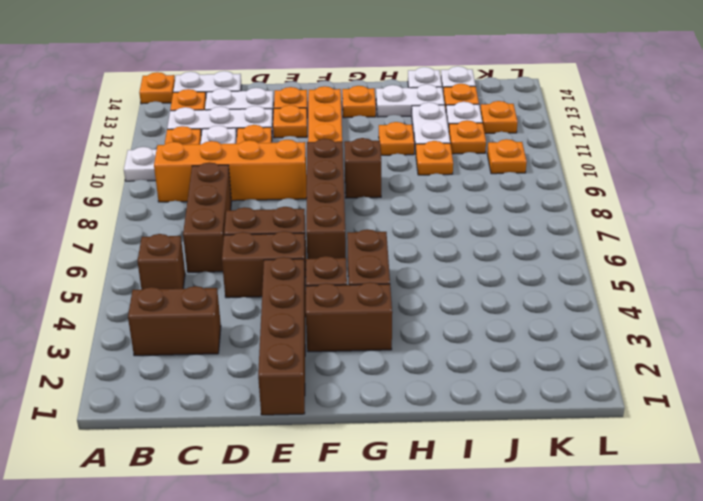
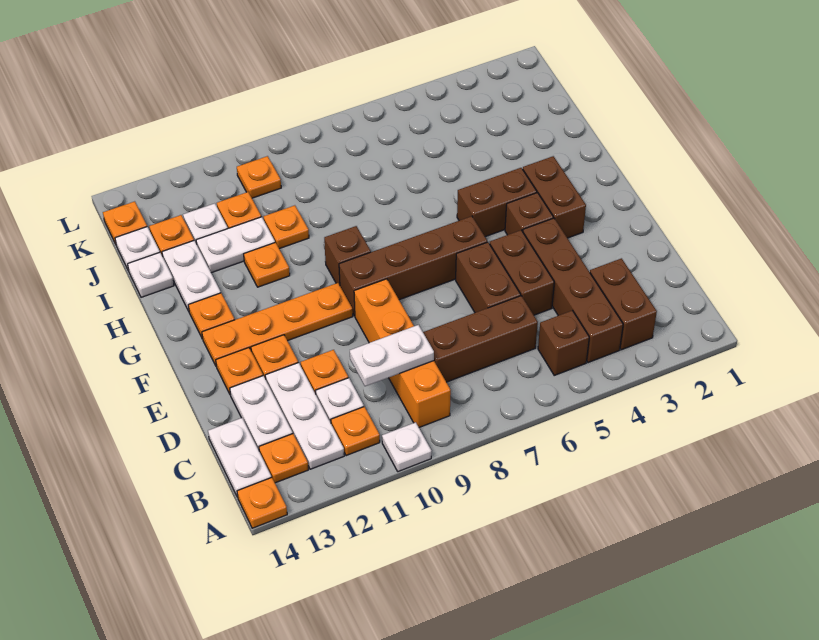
none -> white plate C9:C10 level 2
brown brick E1:E4 level 1 -> brown brick B4:E4 level 1
orange plate K12 level 1 -> orange plate K14 level 1

